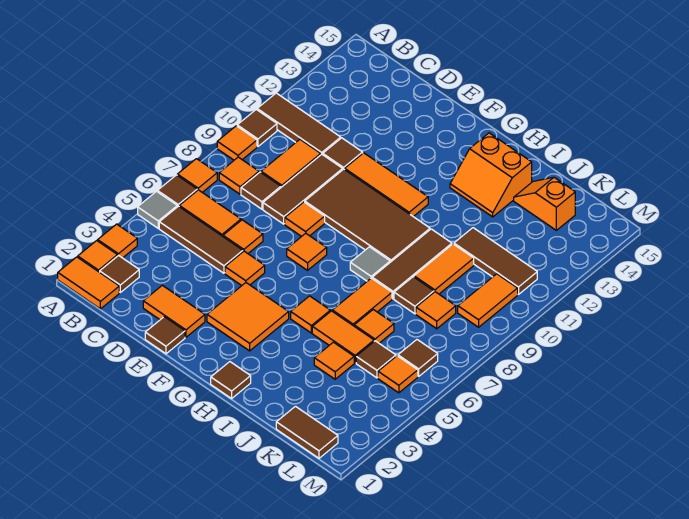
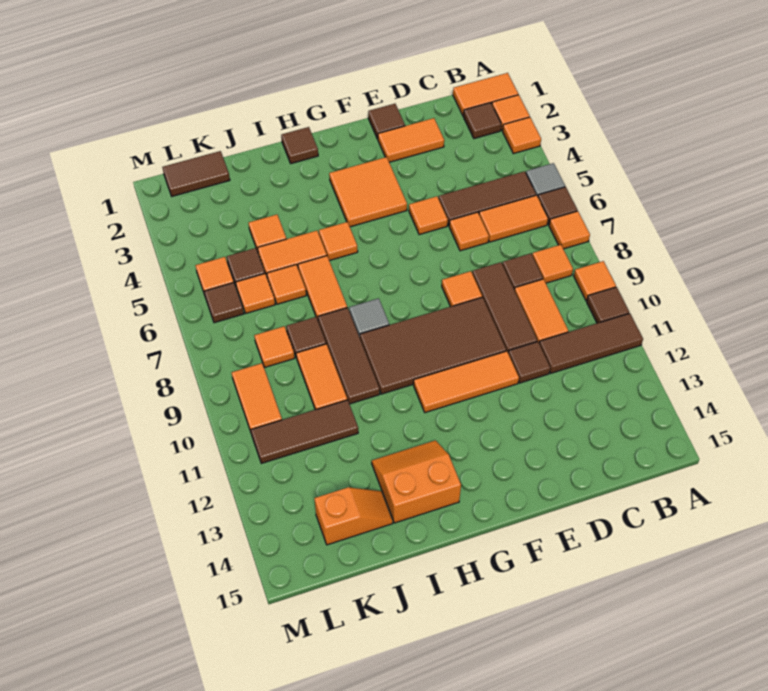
orange tile F7 level 1 -> orange tile K6 level 1

